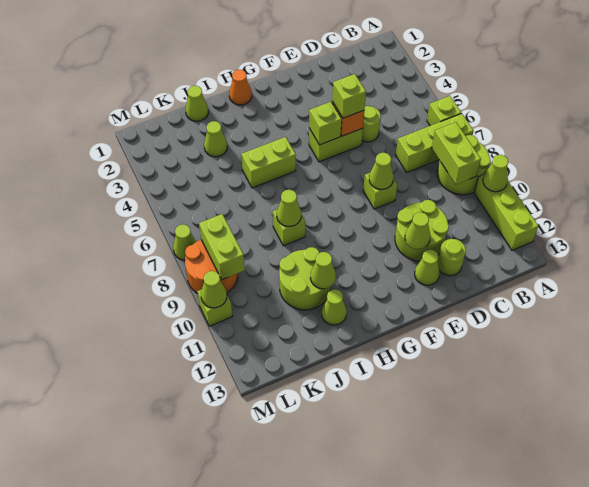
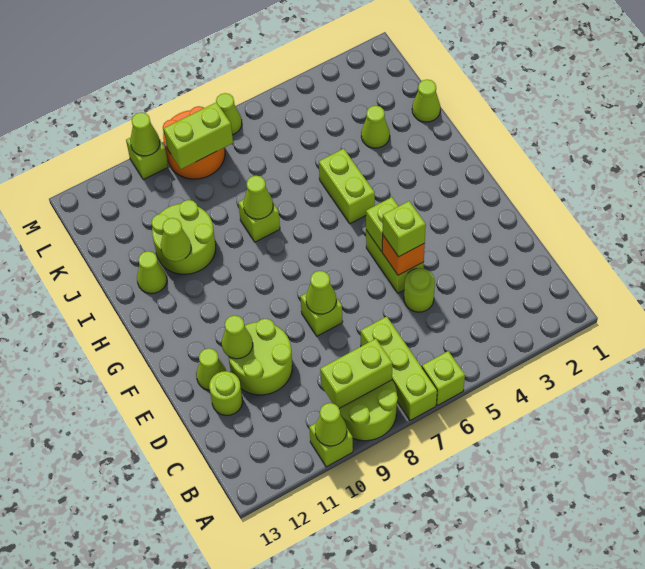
lime brick A10:A12 level 1 -> lime brick A10 level 1
orange cone H1 level 1 -> none

